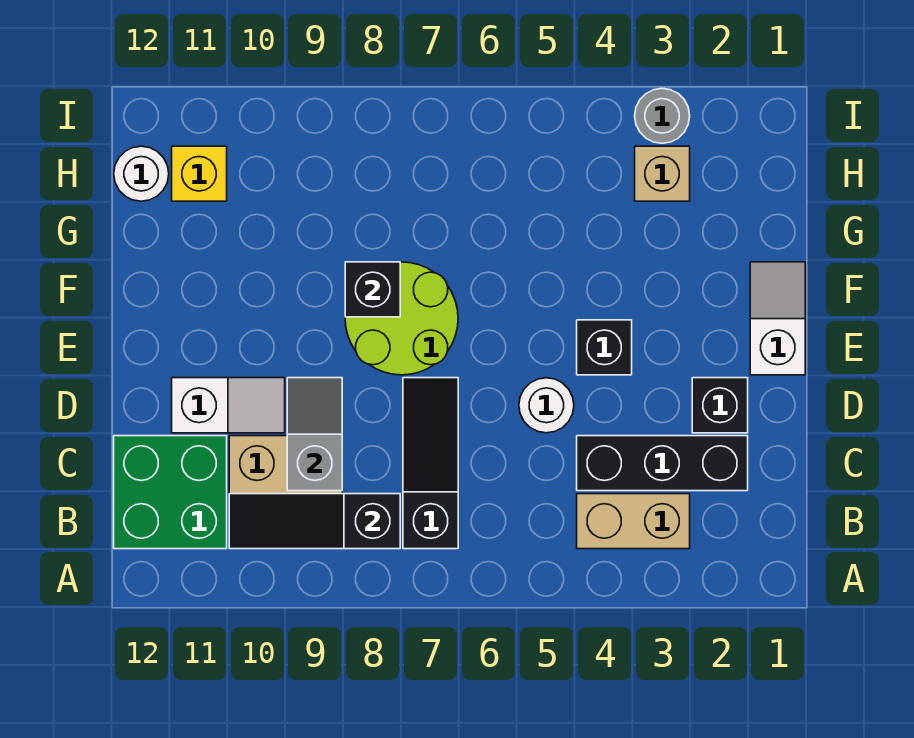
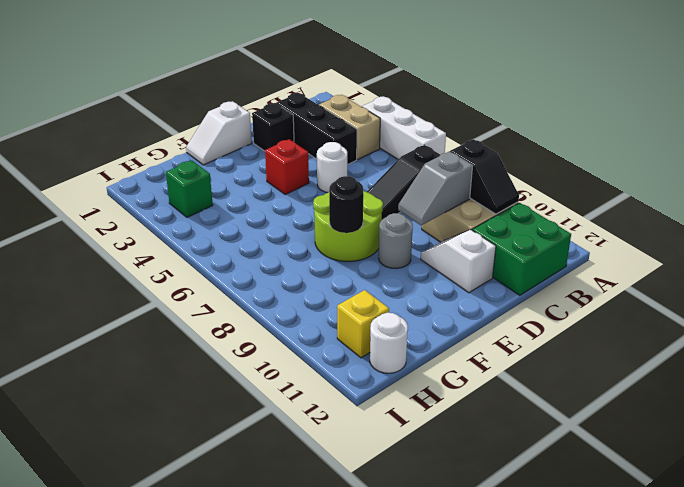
none -> white brick A4:A6 level 1
black slope B8:B10 level 2 top 8 -> black slope B9:B10 level 2 top 9
black brick E4 level 1 -> red brick E4 level 1
black brick F8 level 2 -> black round brick F8 level 2
tan brick H3 level 1 -> green brick H3 level 1
grey round brick I3 level 1 -> grey round brick E9 level 1

